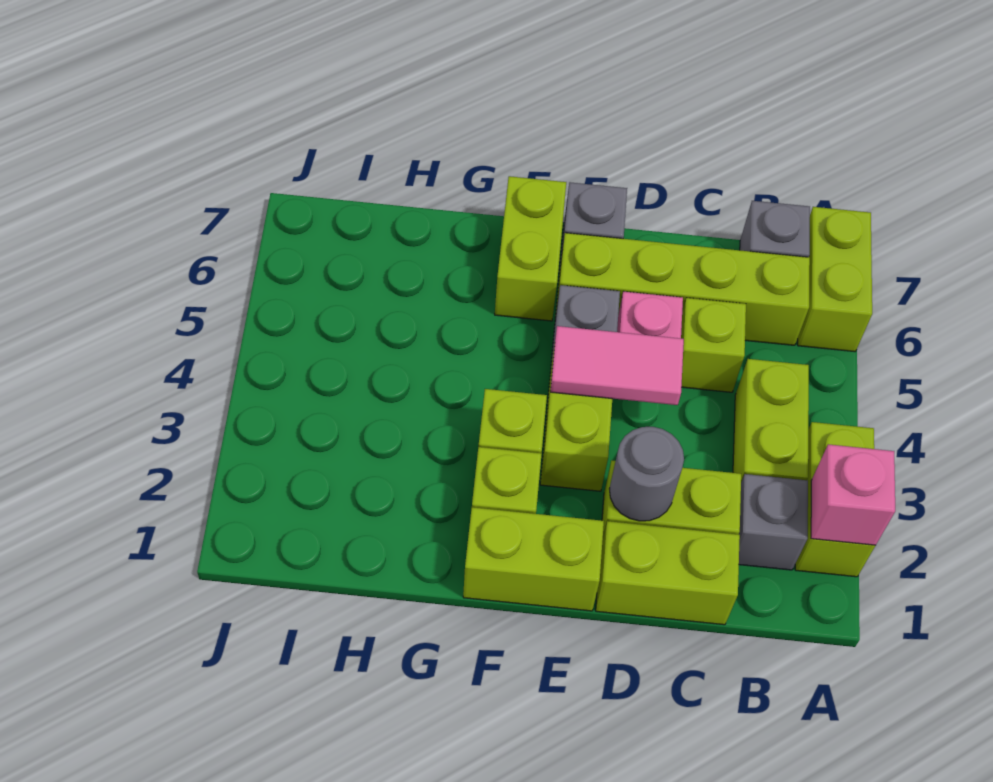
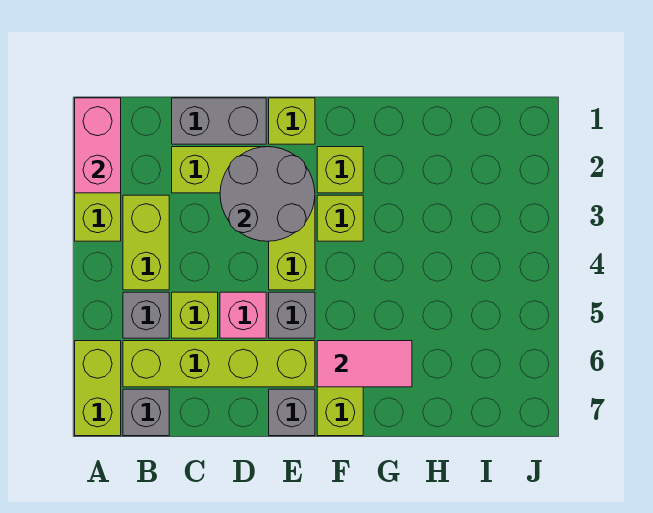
pink brick A2 level 2 -> pink brick A1:A2 level 2
grey brick B2 level 1 -> grey brick B5 level 1
lime brick C1:D1 level 1 -> grey brick C1:D1 level 1
grey round brick D2 level 2 -> grey round brick D2:E3 level 2
pink tile D4:E4 level 2 -> pink tile F6:G6 level 2
lime brick E1:F1 level 1 -> lime brick E1 level 1

